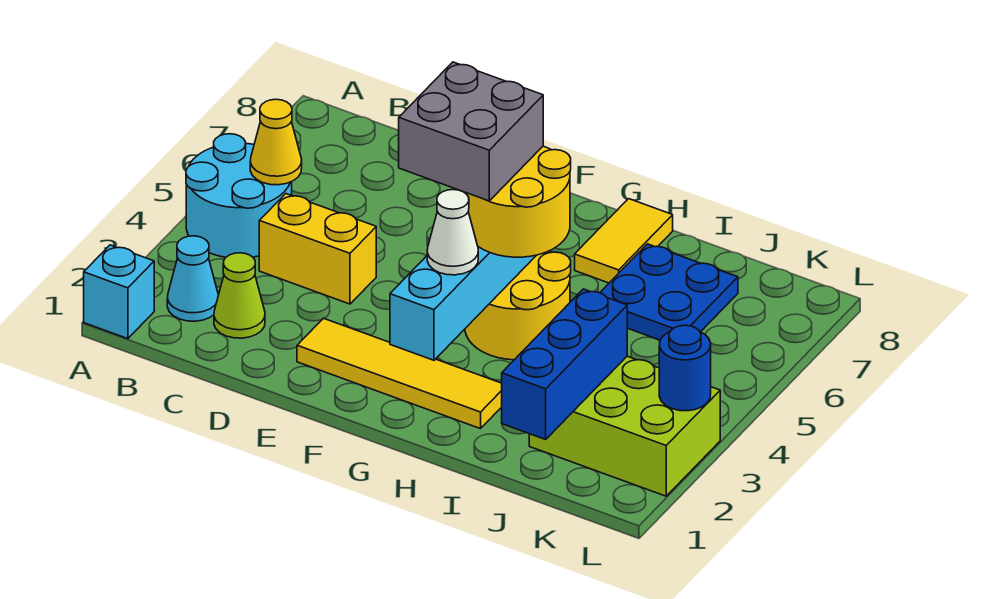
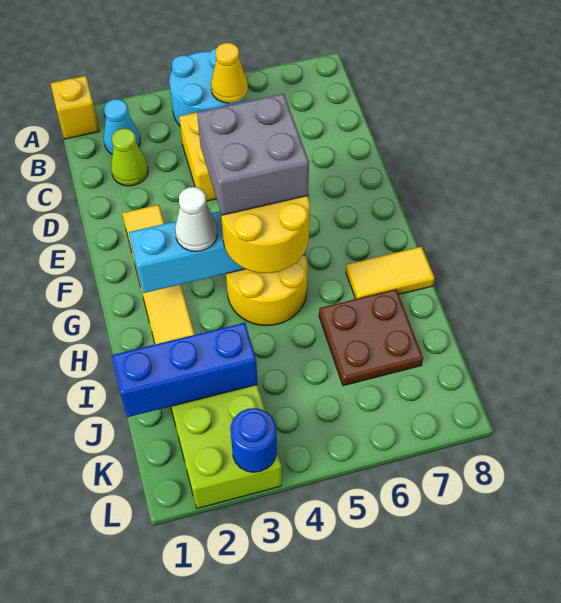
cyan brick A1 level 1 -> yellow brick A1 level 1
blue plate I6:J7 level 1 -> brown plate I6:J7 level 1

